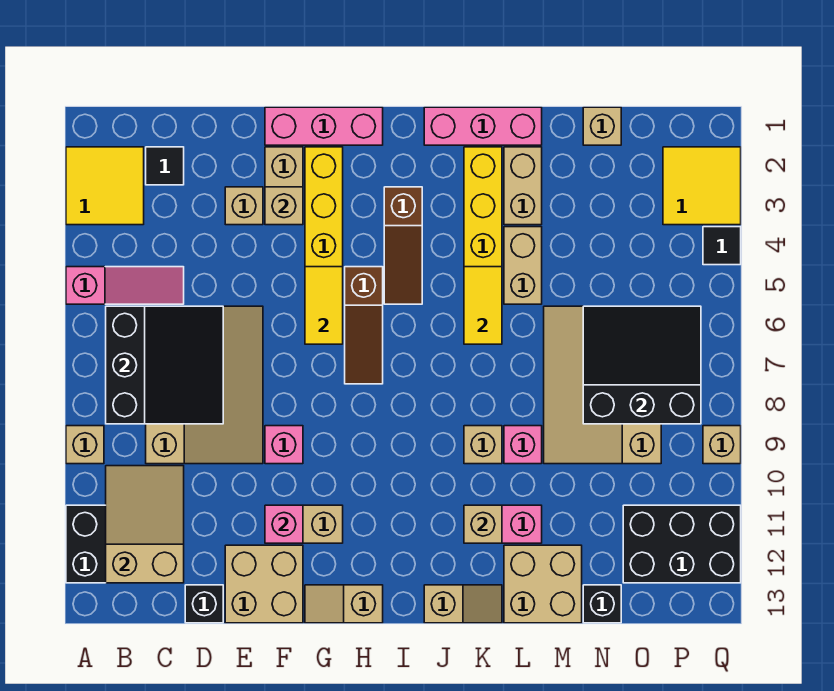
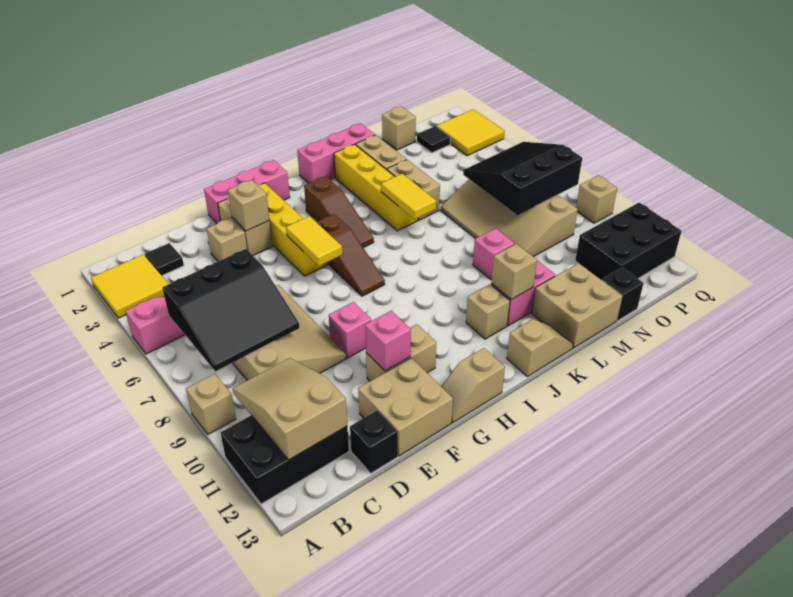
black slope B6:D8 level 2 top B -> black slope B6:D8 level 2 top 6
tan brick K9 level 1 -> tan brick J11 level 1
black tile Q4 level 1 -> black tile O2 level 1

